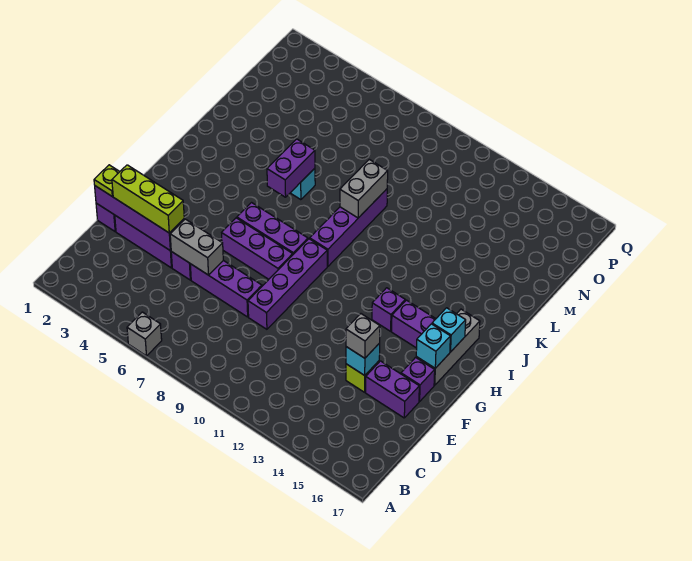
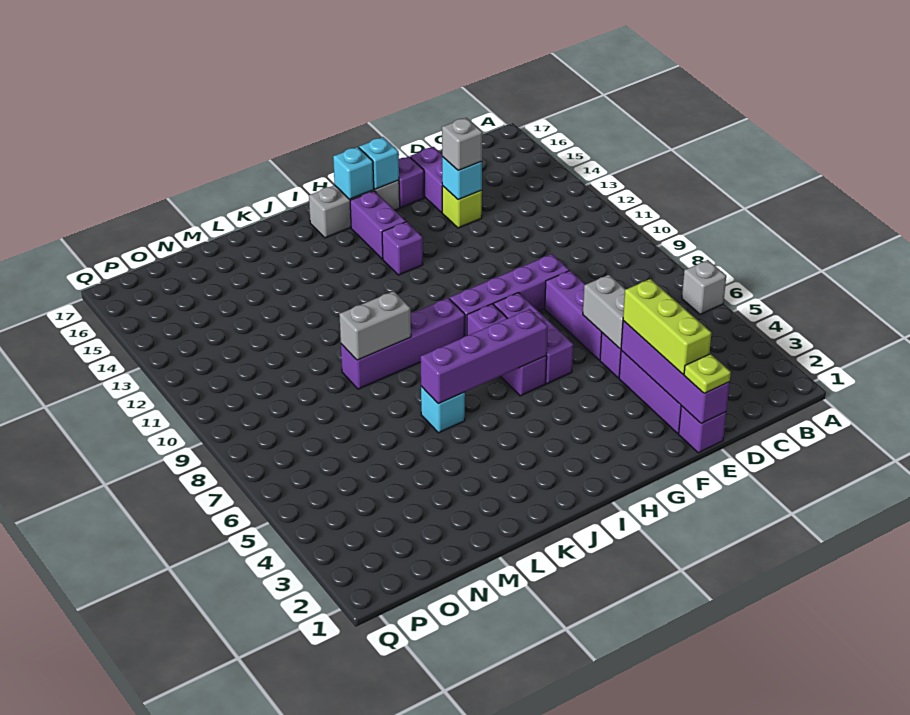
purple brick J6:K6 level 2 -> purple brick H6:K6 level 2

